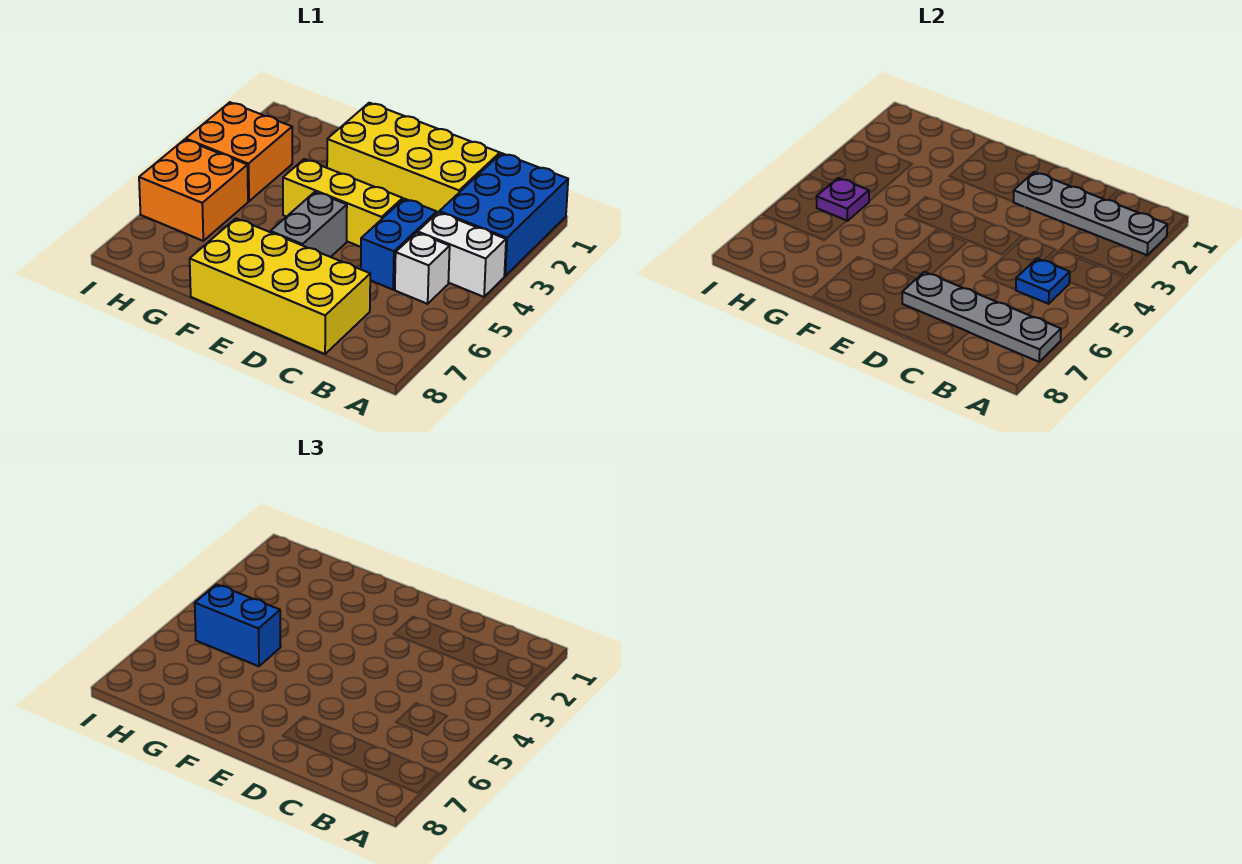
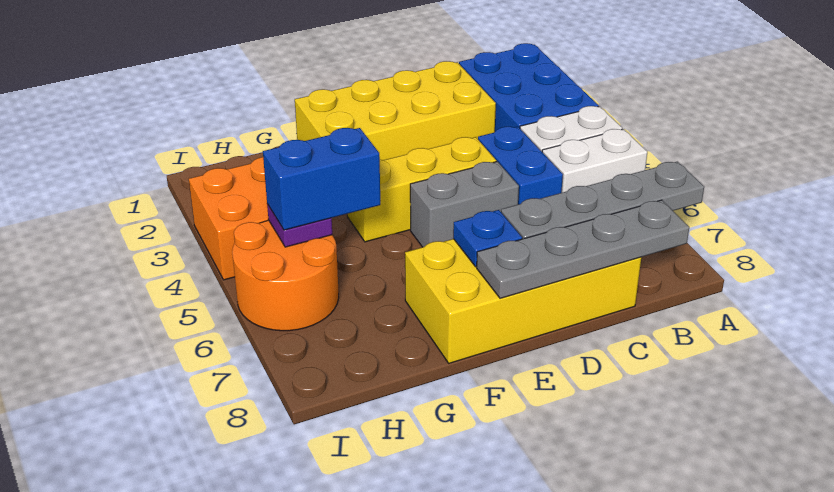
grey plate A2:D2 level 2 -> grey plate B8:E8 level 2
white brick B5 level 1 -> white brick A5:B5 level 1
blue plate B5 level 2 -> blue plate E7 level 2
grey brick E5:E6 level 1 -> grey brick D5:E5 level 1
orange brick H5:I6 level 1 -> orange round brick H5:I6 level 1

